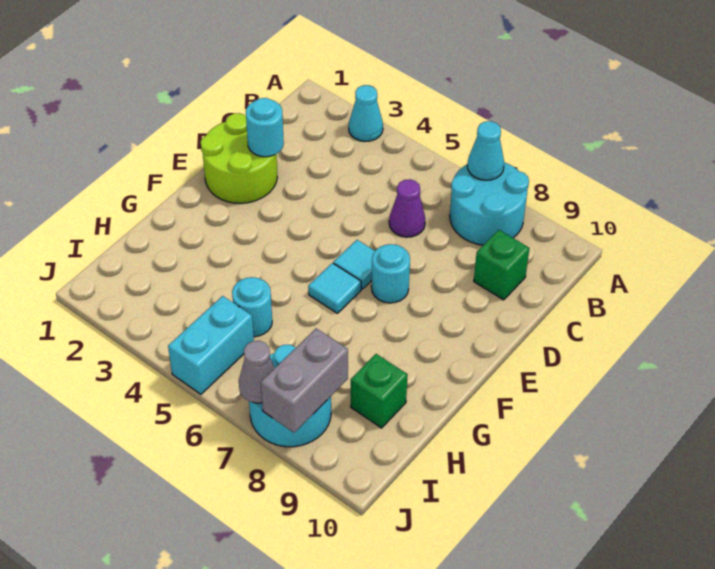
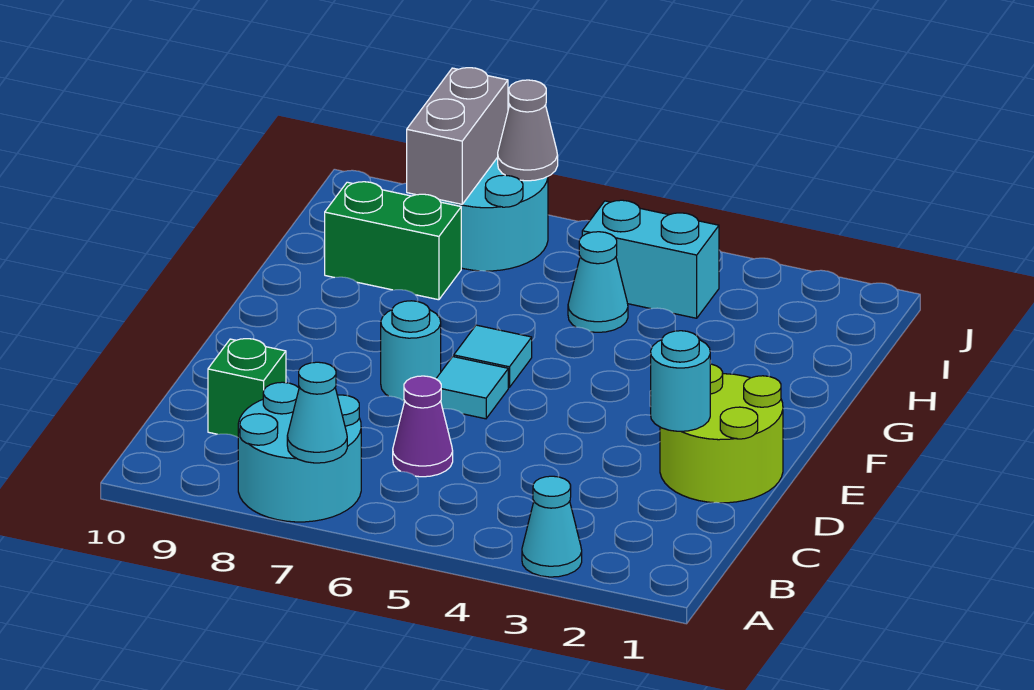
cyan round brick H5 level 1 -> cyan cone H5 level 1
green brick H9 level 1 -> green brick H8:H9 level 1
cyan brick I5:J5 level 1 -> cyan brick I4:I5 level 1

